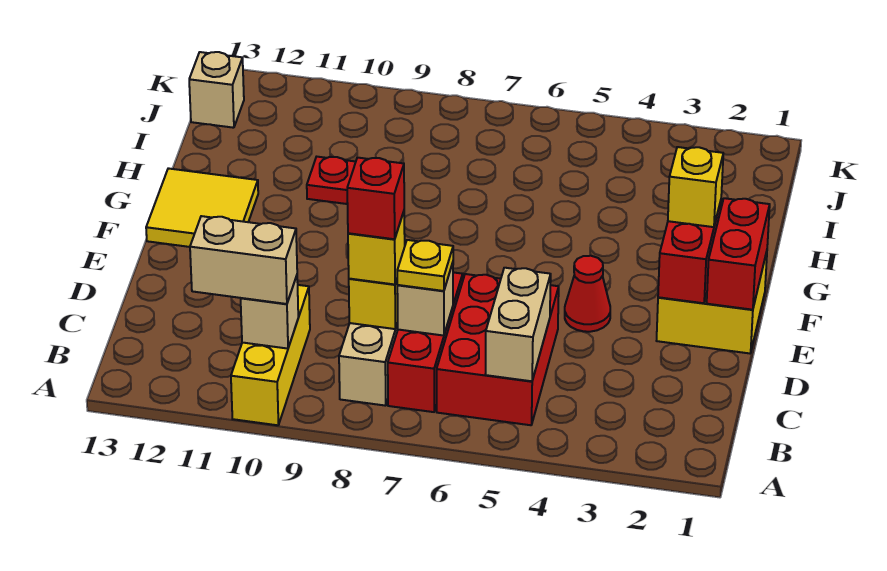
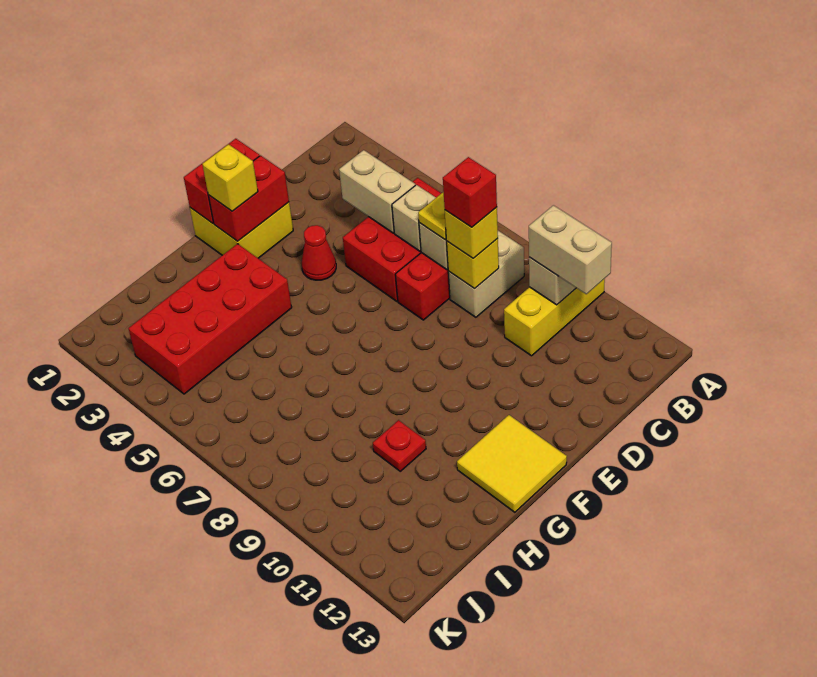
tan brick B5:C5 level 2 -> tan brick C4:C5 level 2
none -> red brick G3:J4 level 1
tan brick J13 level 1 -> tan brick C6 level 2

